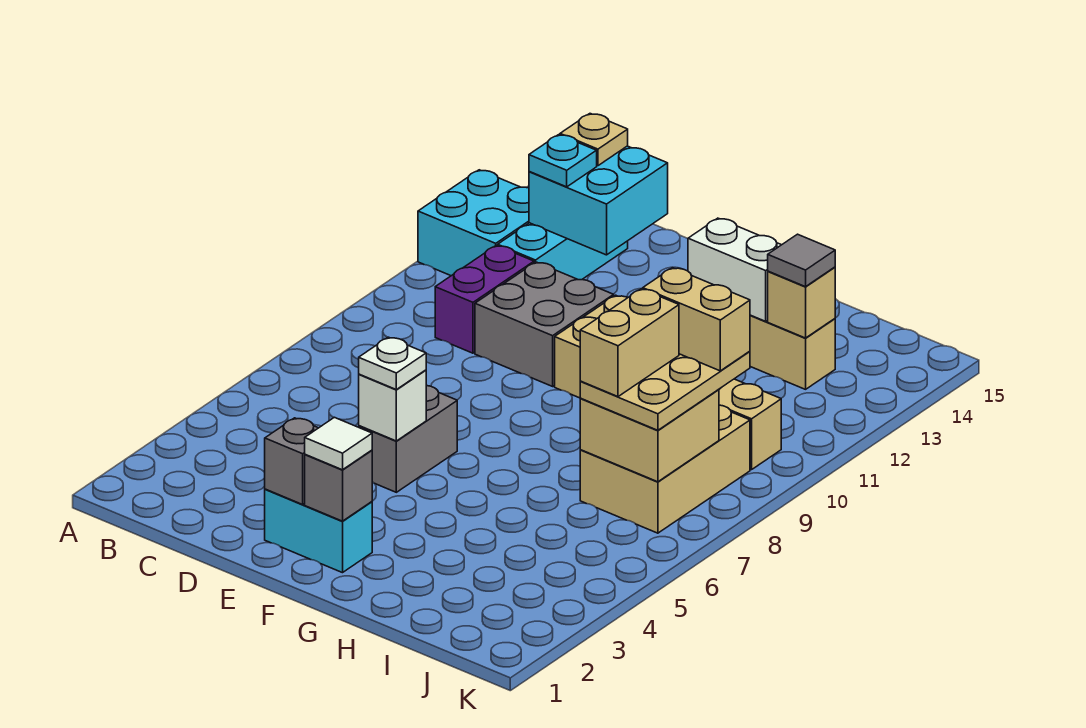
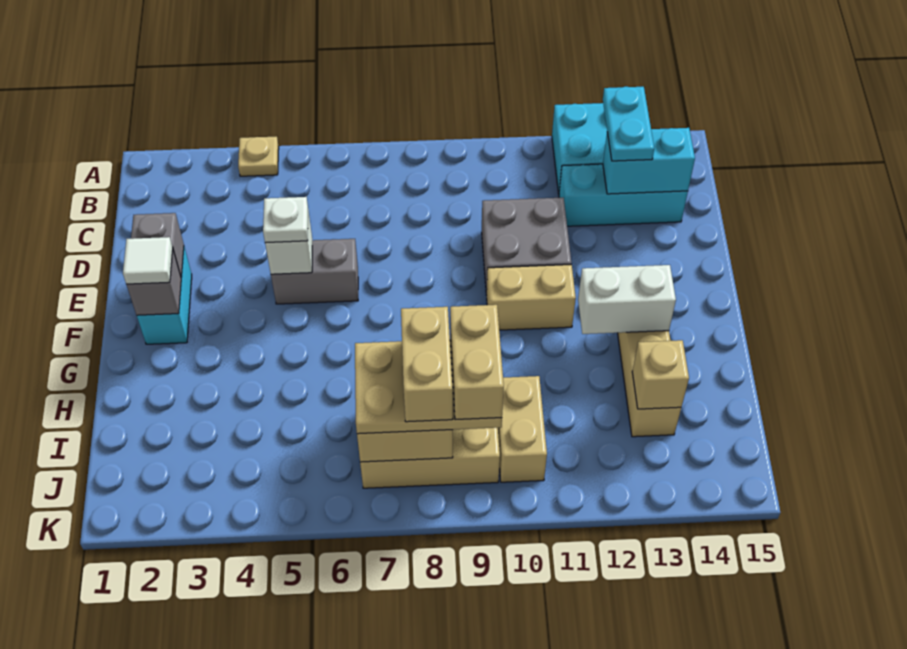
purple brick C10:C11 level 1 -> none
cyan brick C13:D14 level 2 -> cyan brick C13:C14 level 2
cyan plate C13 level 3 -> cyan plate B13:C13 level 3
tan plate C14 level 3 -> tan plate A4 level 1
white brick G13:H13 level 2 -> white brick G12:G13 level 2
tan brick I7:I8 level 4 -> tan brick I8:J8 level 4
grey tile I13 level 3 -> none

